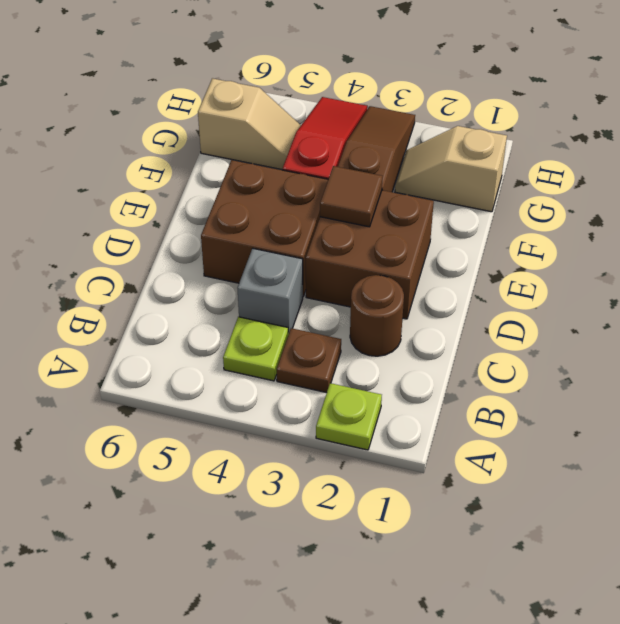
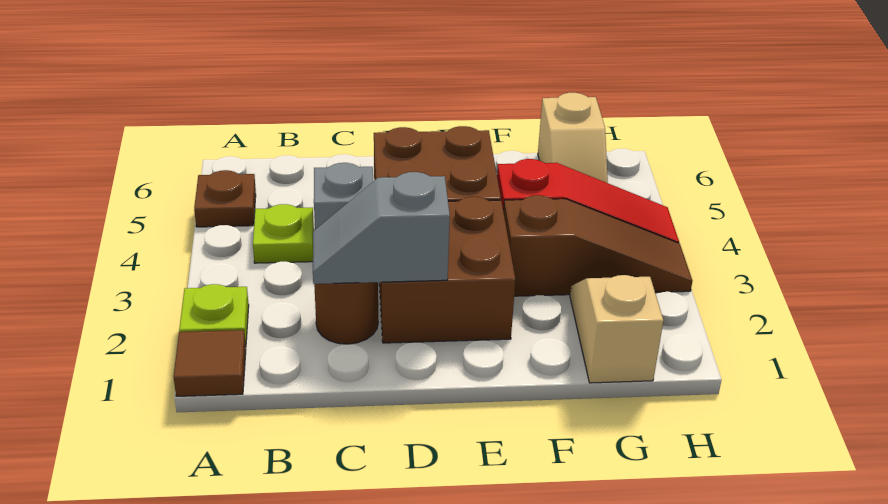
brown plate B3 level 1 -> brown plate A5 level 1
none -> grey slope C2:D2 level 2 top D
brown tile E3 level 2 -> brown tile A1 level 1

